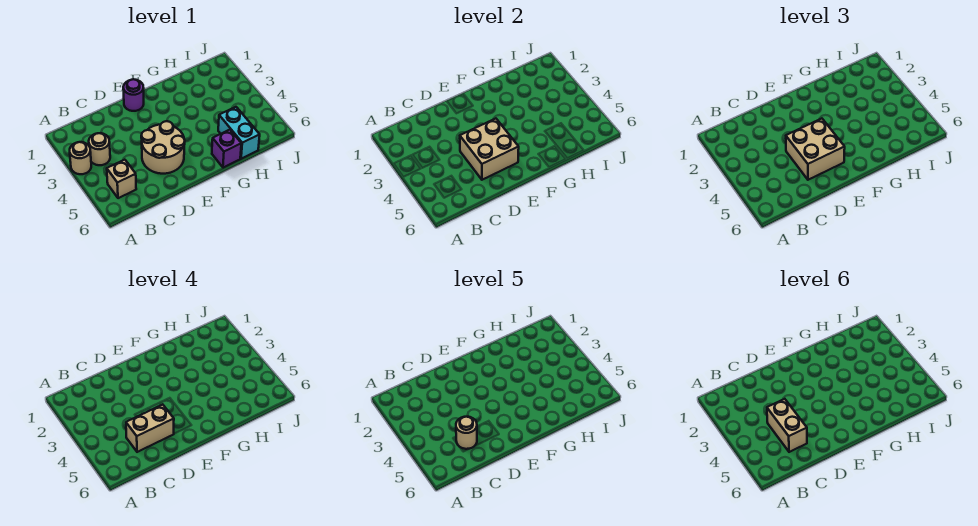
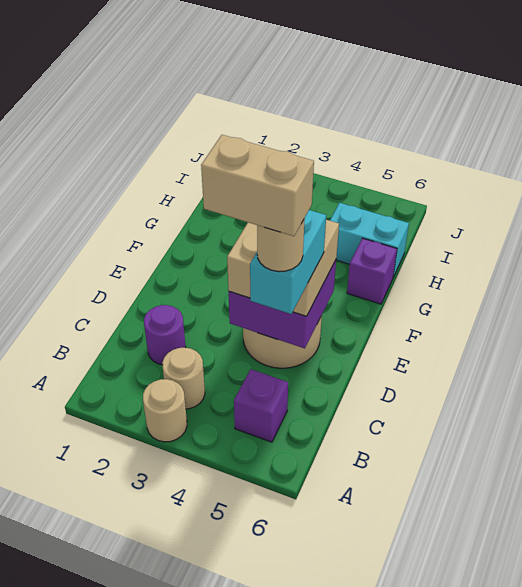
tan brick B5 level 1 -> purple brick B5 level 1
tan brick C5:D5 level 4 -> cyan brick C5:D5 level 4
tan brick D4:E5 level 2 -> purple brick D4:E5 level 2
purple round brick E1 level 1 -> purple round brick C2 level 1

